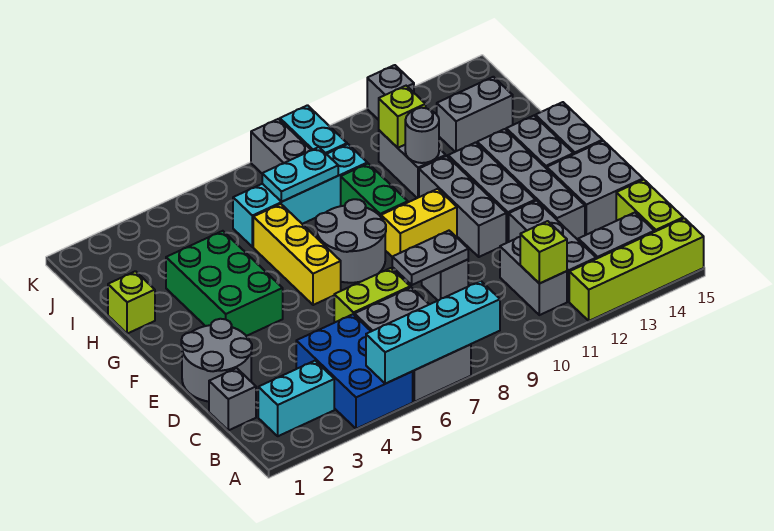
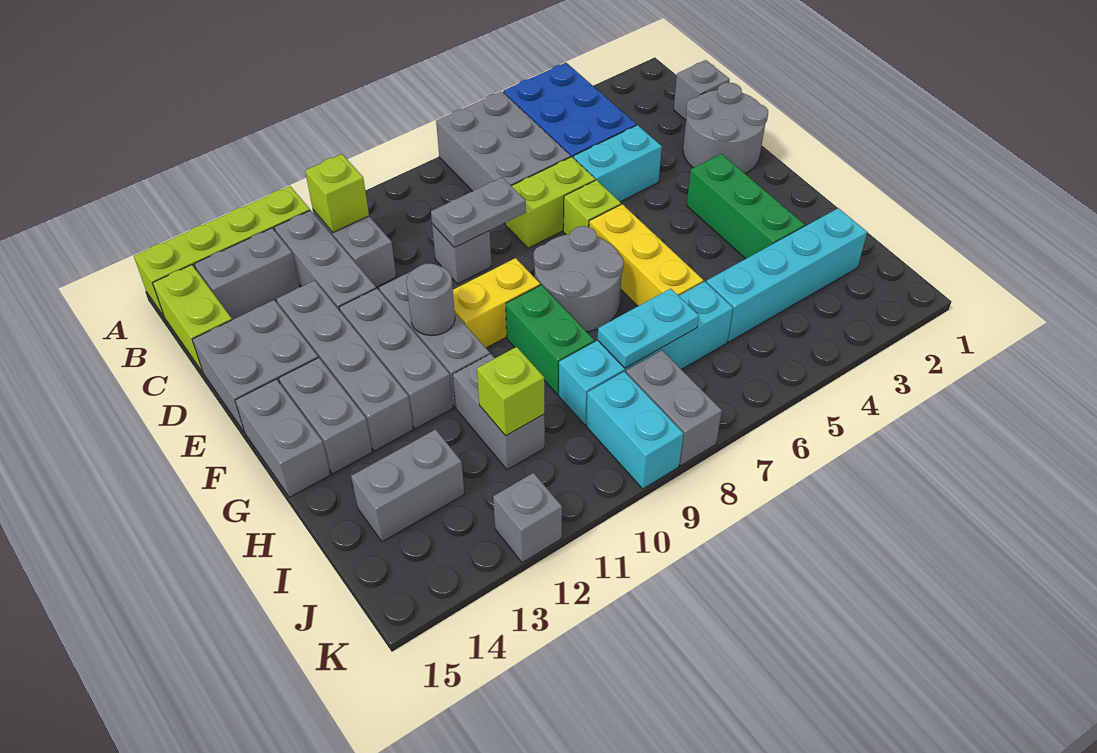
cyan brick A5:A8 level 2 -> cyan brick I2:I5 level 1
cyan brick B2:B3 level 1 -> cyan brick D4:D5 level 1
green brick F3:H4 level 1 -> green brick F3:H3 level 1
lime brick H1 level 1 -> lime brick E6 level 1
grey round brick H11 level 2 -> grey round brick F11 level 2

